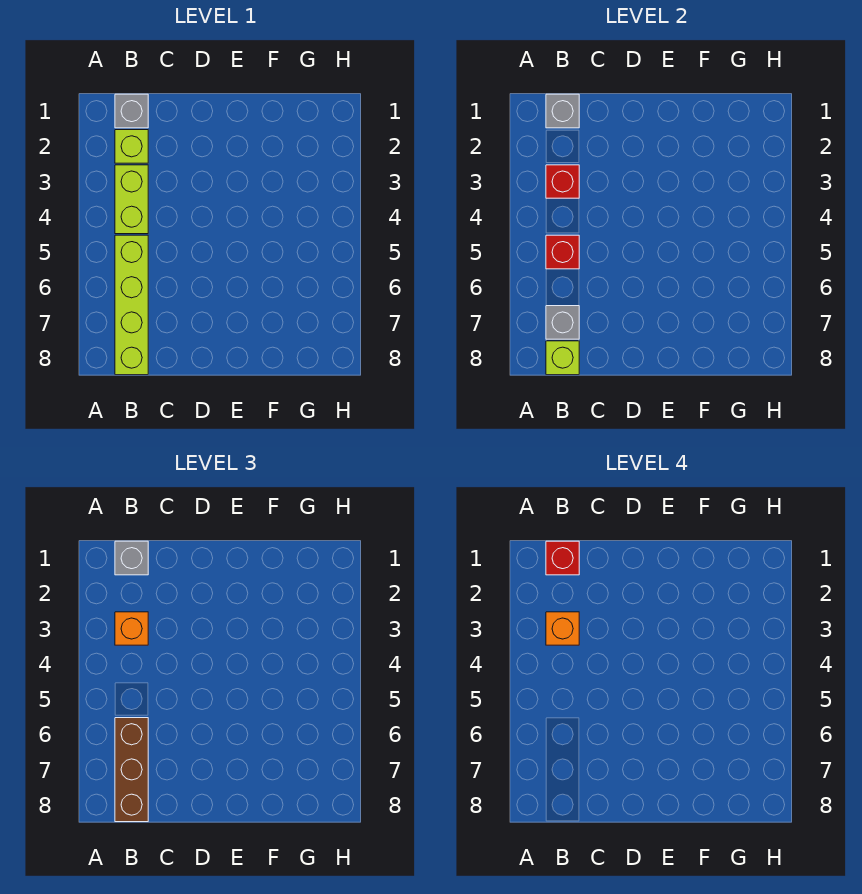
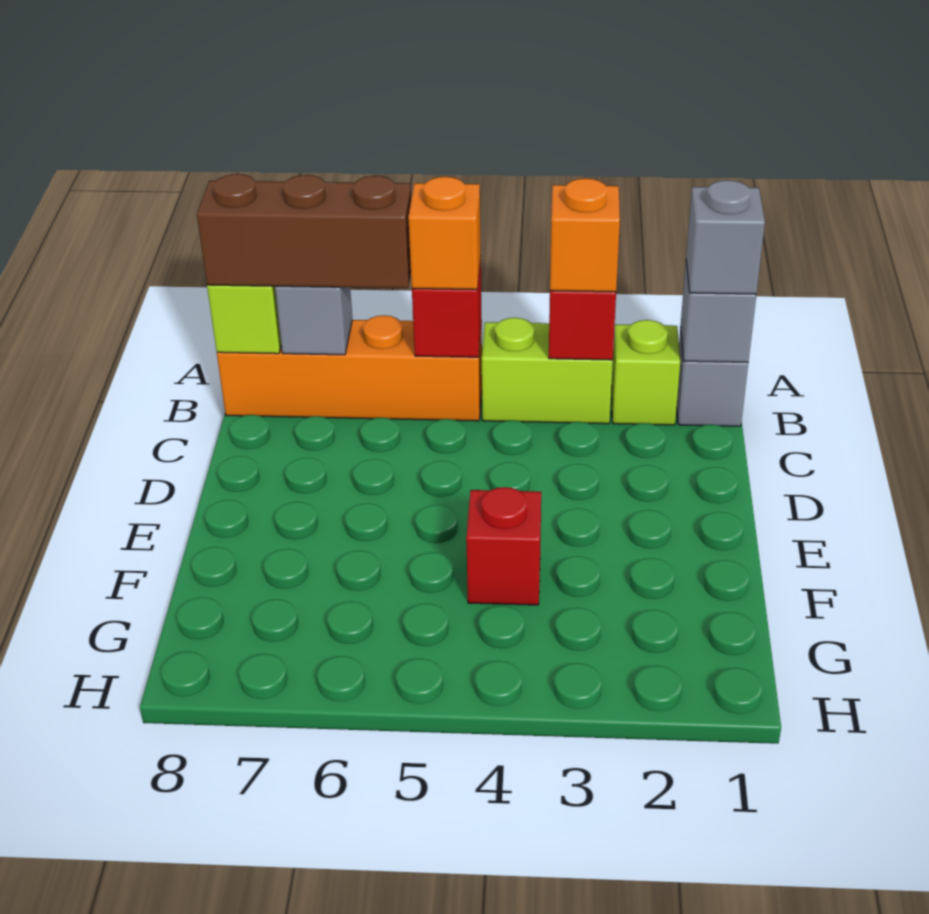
red brick B1 level 4 -> red brick F4 level 1
orange brick B3 level 4 -> orange brick B5 level 3
lime brick B5:B8 level 1 -> orange brick B5:B8 level 1

